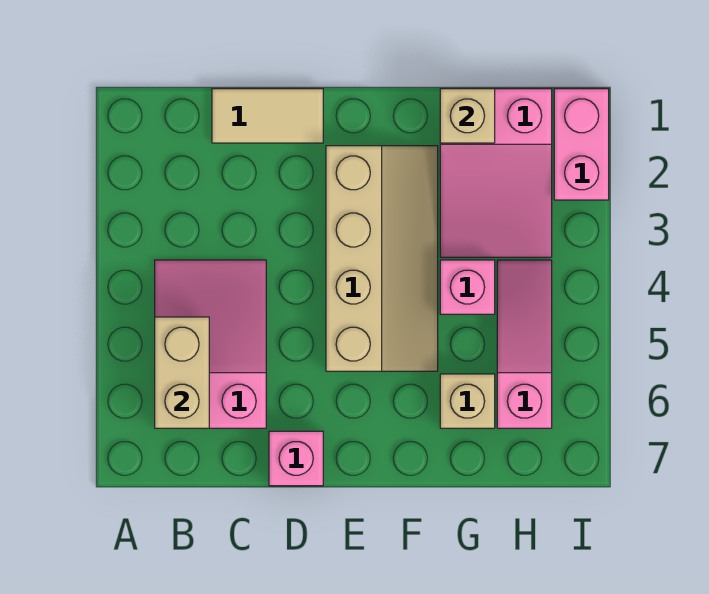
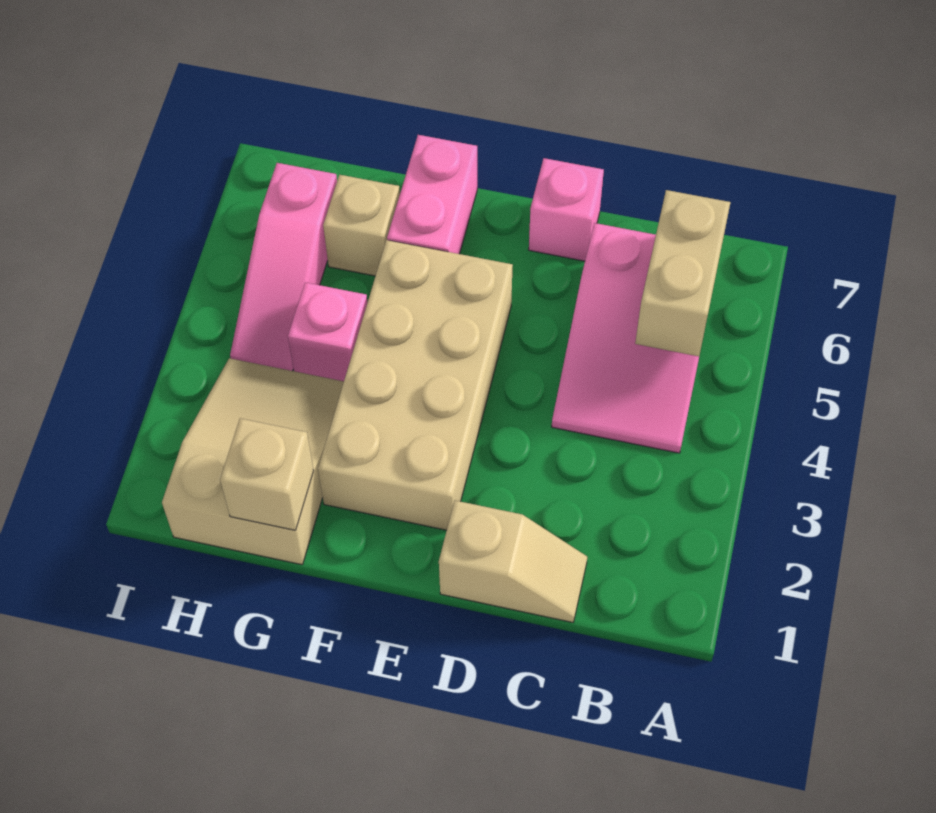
tan tile C1:D1 level 1 -> tan slope C1:D1 level 1 top D
tan slope E2:F5 level 1 top E -> tan brick E2:F5 level 1
pink slope G1:H3 level 1 top 1 -> tan slope G1:H3 level 1 top 1
pink brick I1:I2 level 1 -> pink brick F6:F7 level 1

